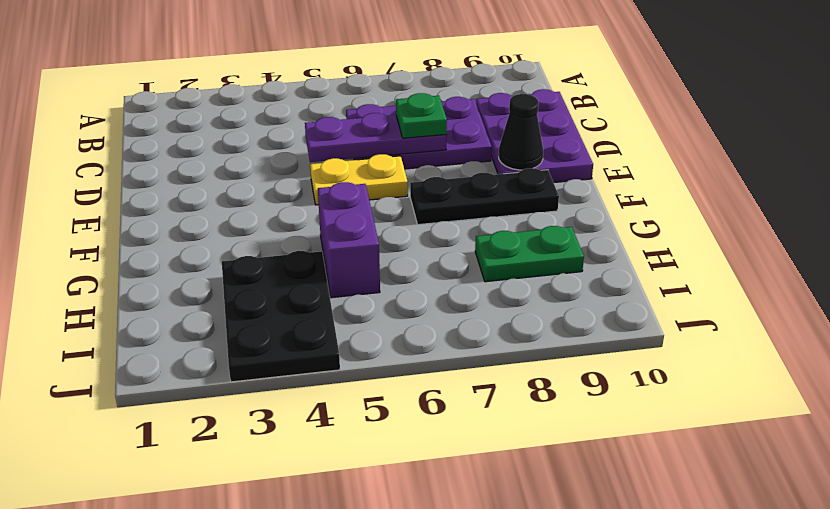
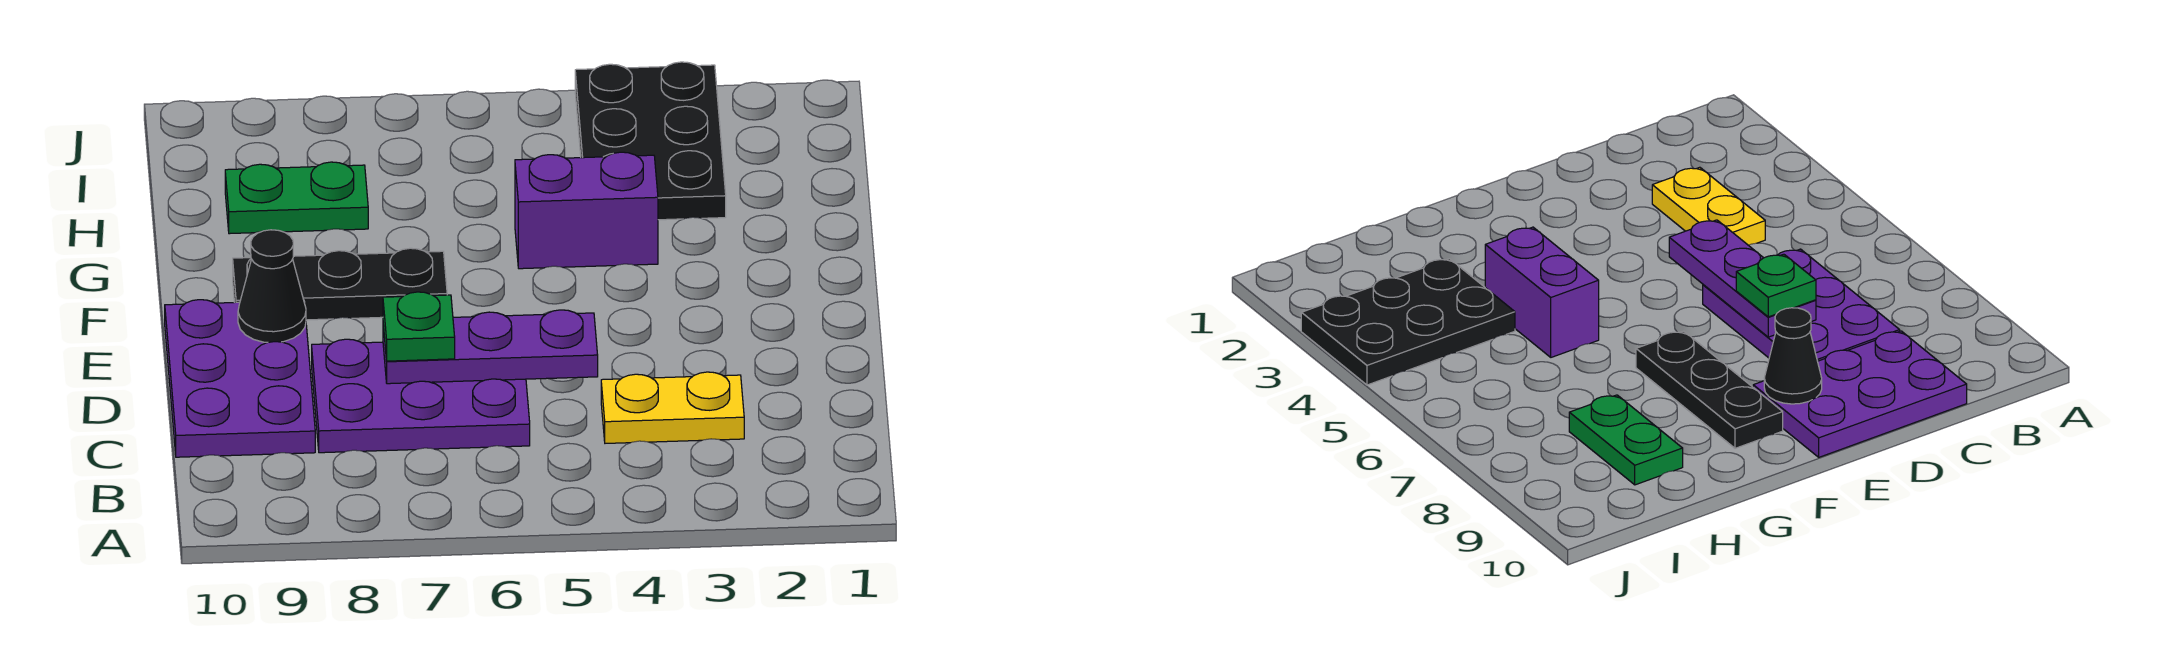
yellow plate E5:E6 level 1 -> yellow plate C3:C4 level 1
purple brick G5:H5 level 1 -> purple brick G4:G5 level 1

